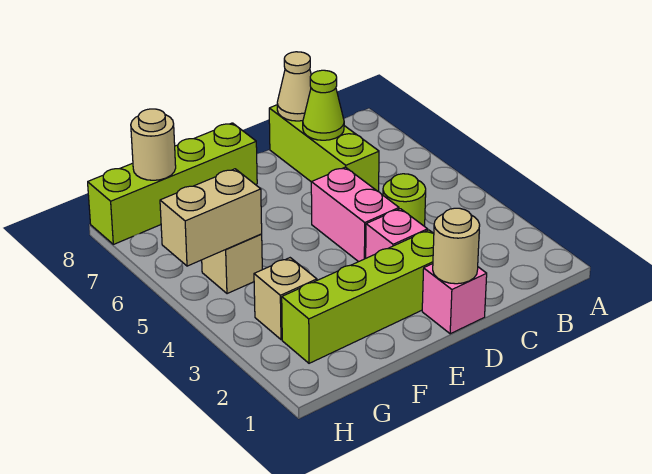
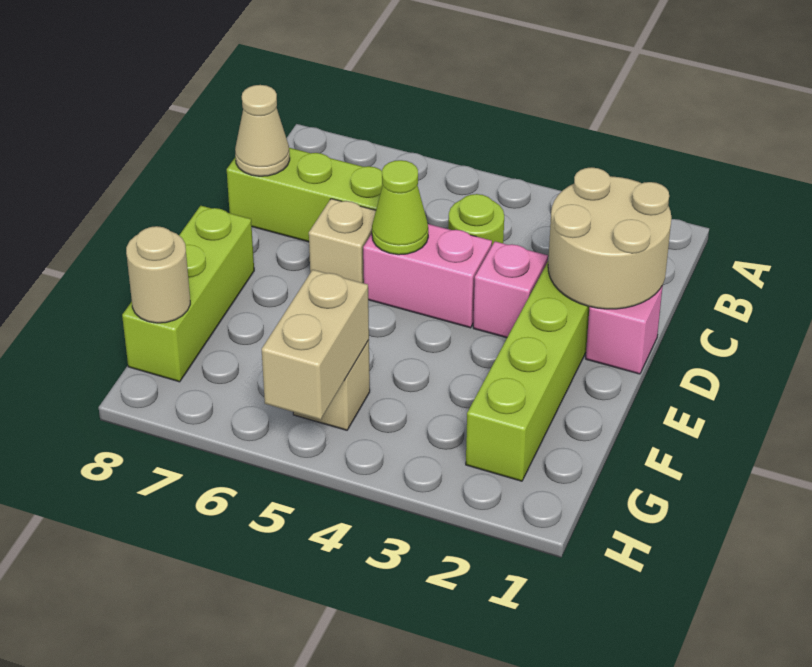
lime cone C7 level 2 -> lime cone D5 level 2
tan round brick D1 level 2 -> tan round brick C1:D2 level 2
lime brick E8:H8 level 1 -> lime brick E8:G8 level 1
tan brick G3 level 1 -> tan brick D6 level 1

